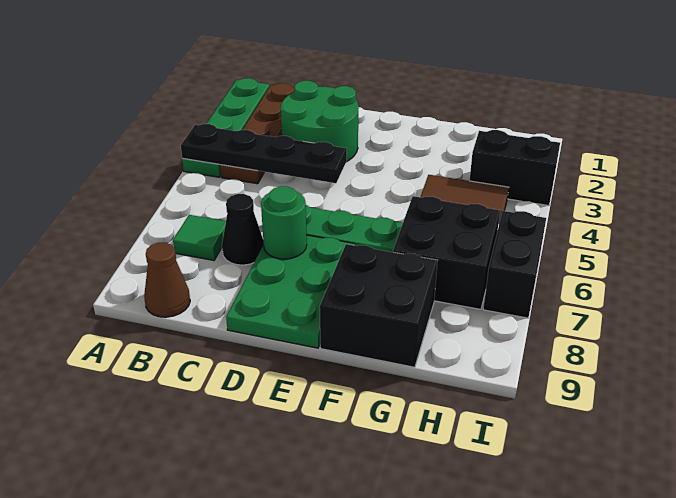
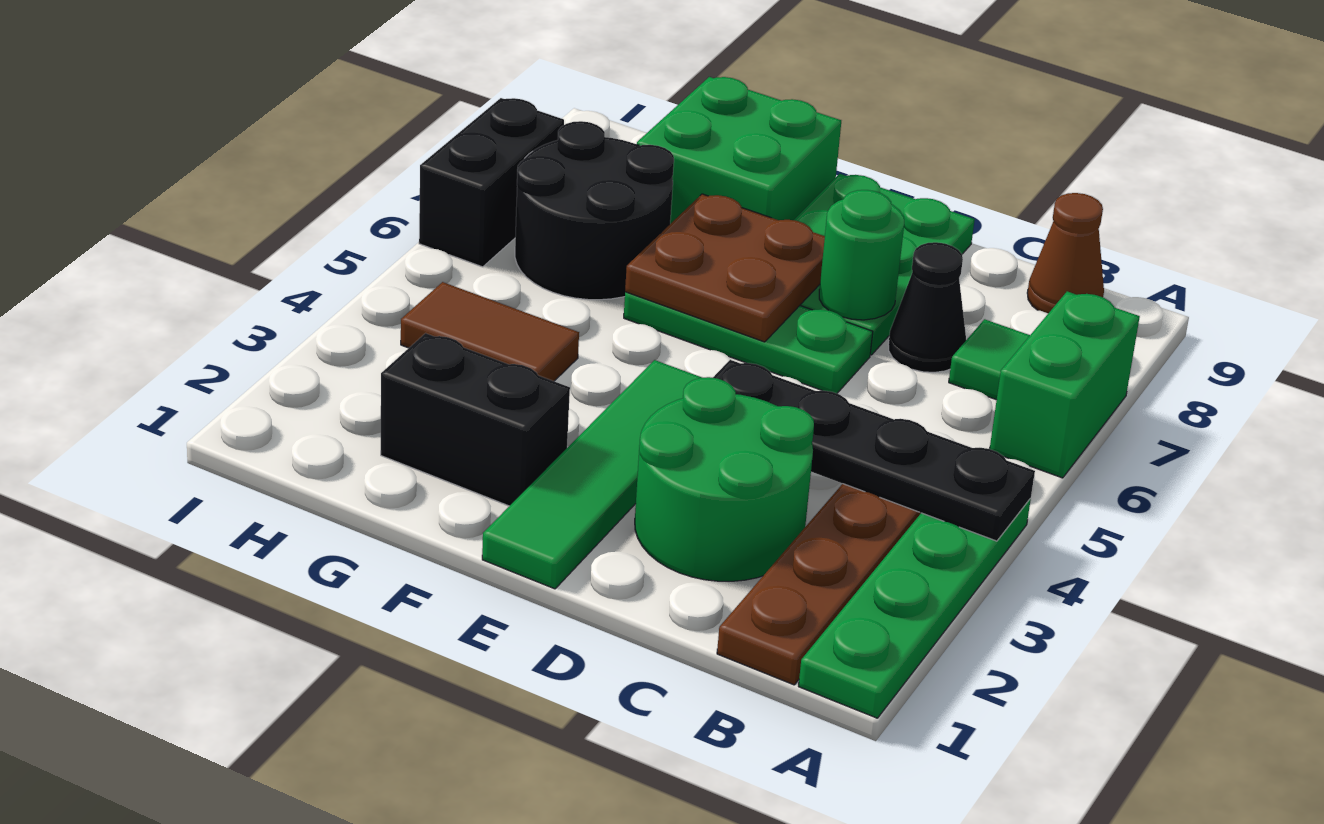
none -> green brick A6:A7 level 1
none -> green tile E1:E4 level 1
none -> brown plate E6:F7 level 2
black brick F8:G9 level 1 -> green brick F8:G9 level 1
black brick G6:H7 level 1 -> black round brick G6:H7 level 1
black brick H3:I3 level 1 -> black brick F2:G2 level 1

